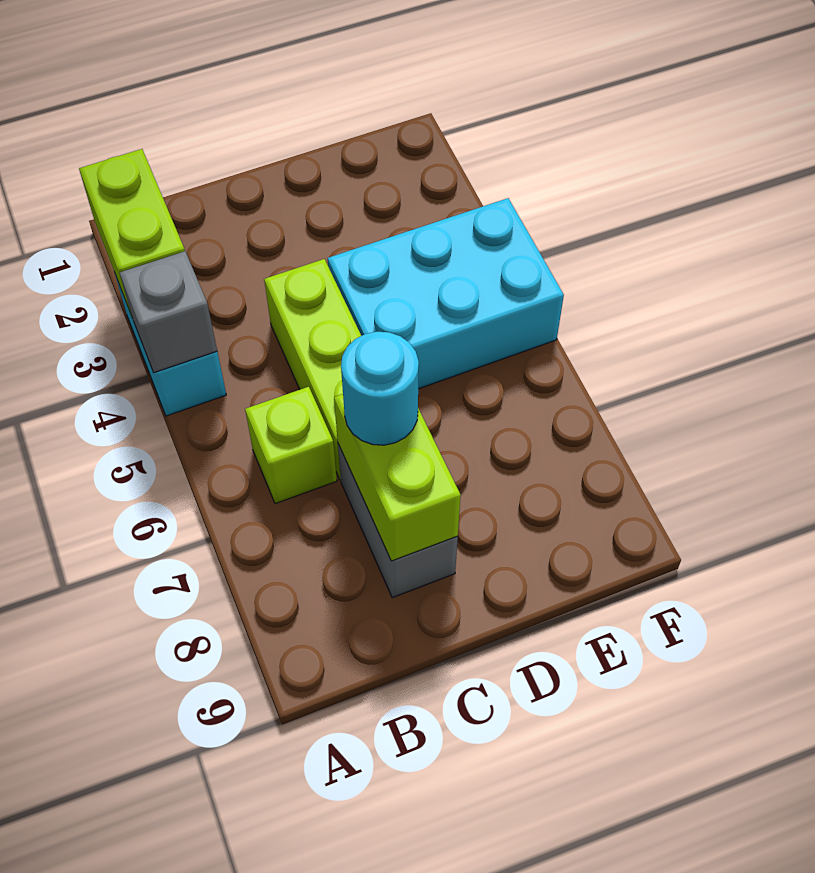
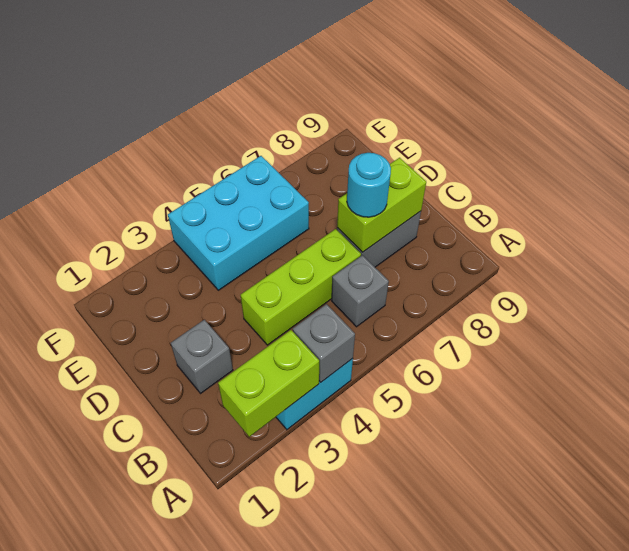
lime brick B6 level 1 -> grey brick B6 level 1
none -> grey brick C2 level 1
cyan brick D4:F5 level 1 -> cyan brick E4:F6 level 1

